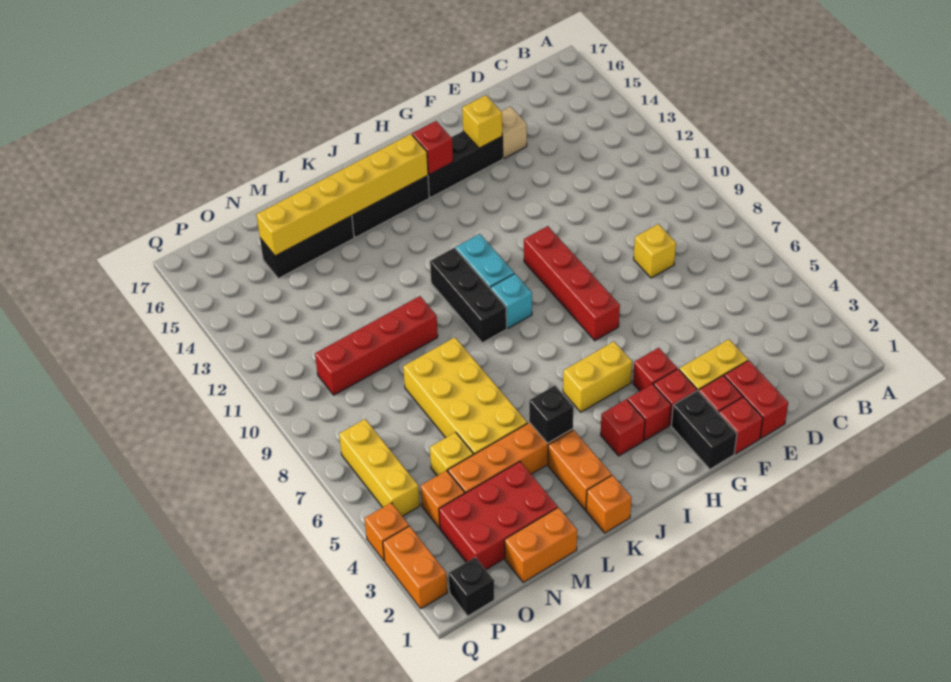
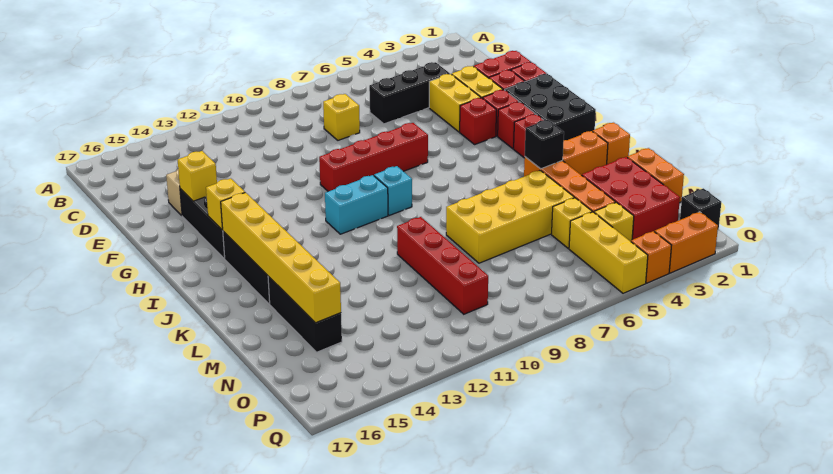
black brick G1:G2 level 1 -> black brick G1:I2 level 1
yellow brick H5:I5 level 1 -> yellow brick E4:F4 level 1
red brick H15 level 2 -> yellow brick H15 level 2
black brick J9:J11 level 1 -> black brick D4:D6 level 1
orange brick O4 level 1 -> yellow brick O4 level 1
yellow brick P5:P7 level 1 -> yellow brick O5:Q5 level 1

